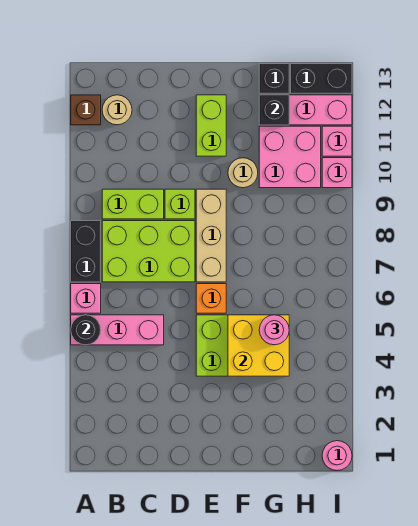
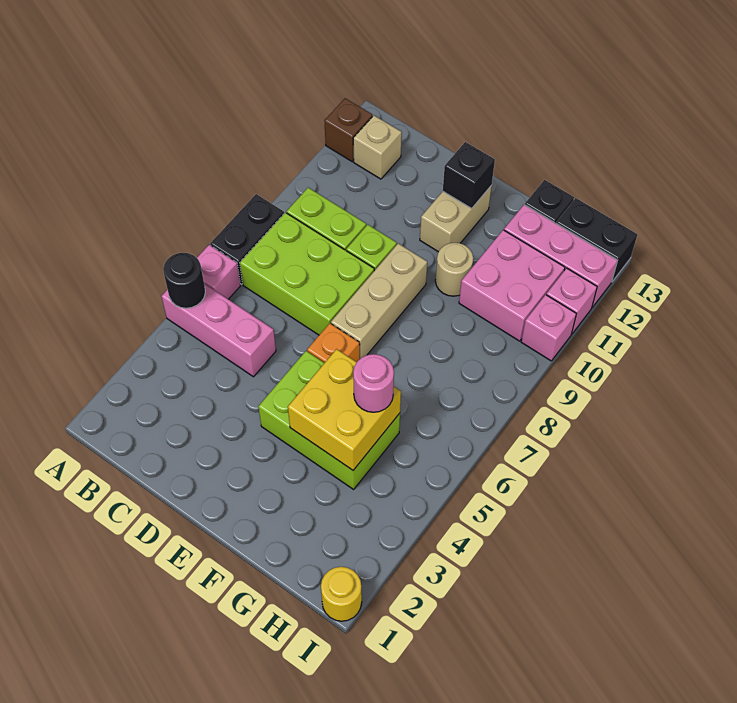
tan round brick B12 level 1 -> tan brick B12 level 1
lime brick E11:E12 level 1 -> tan brick E11:E12 level 1
black brick G12 level 2 -> black brick E12 level 2
pink round brick I1 level 1 -> yellow round brick I1 level 1

